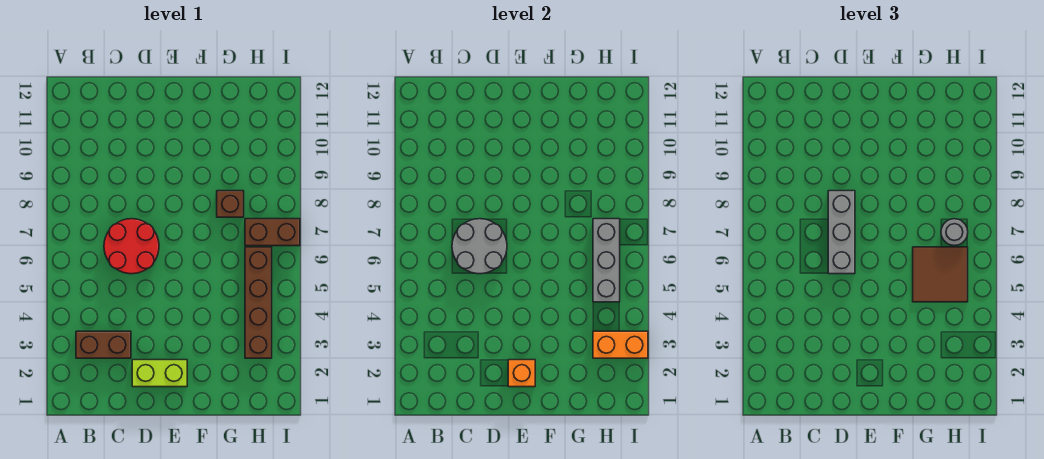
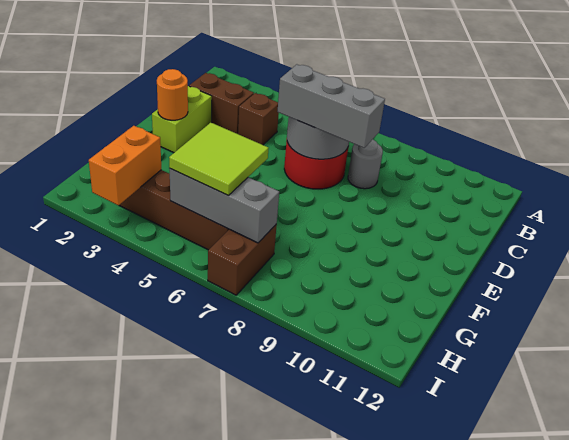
brown brick B3:C3 level 1 -> brown brick C2:C3 level 1
orange brick E2 level 2 -> orange round brick E2 level 2
brown tile G5:H6 level 3 -> lime tile G5:H6 level 3
brown brick G8 level 1 -> brown brick C4 level 1
grey round brick H7 level 3 -> grey round brick C8 level 1

